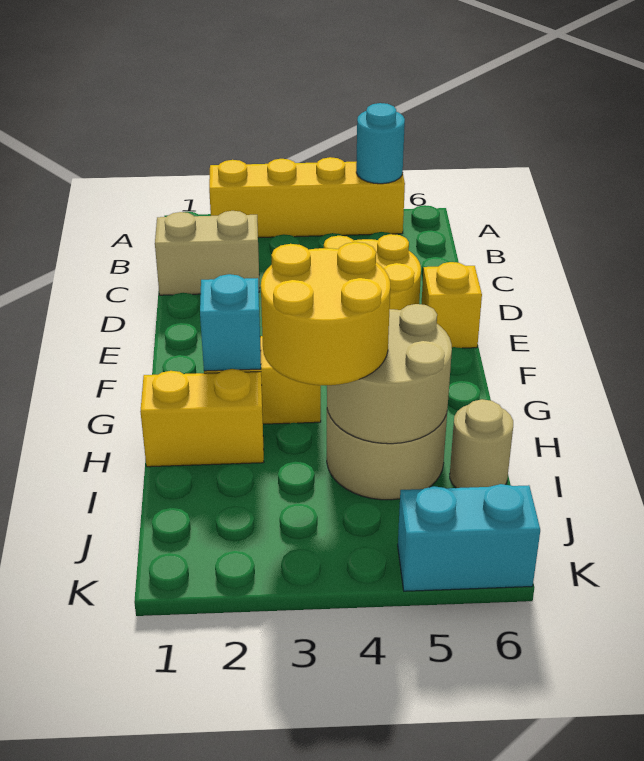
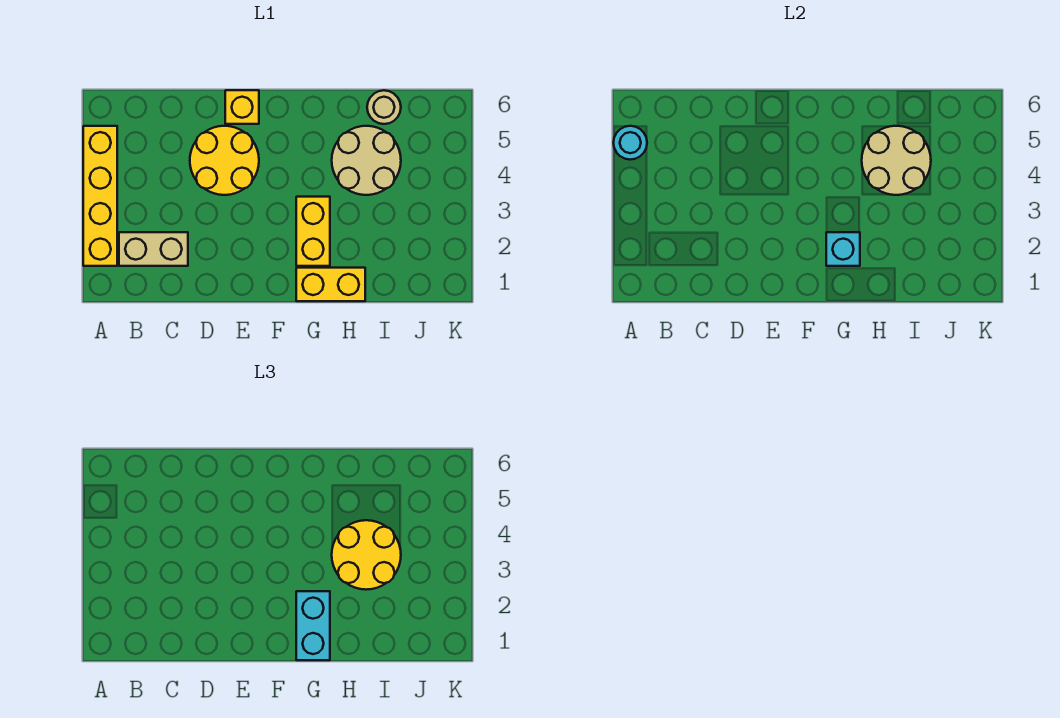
tan brick C1:C2 level 1 -> tan brick B2:C2 level 1
yellow brick H1:H2 level 1 -> yellow brick G1:H1 level 1
cyan brick K5:K6 level 1 -> cyan brick G1:G2 level 3

